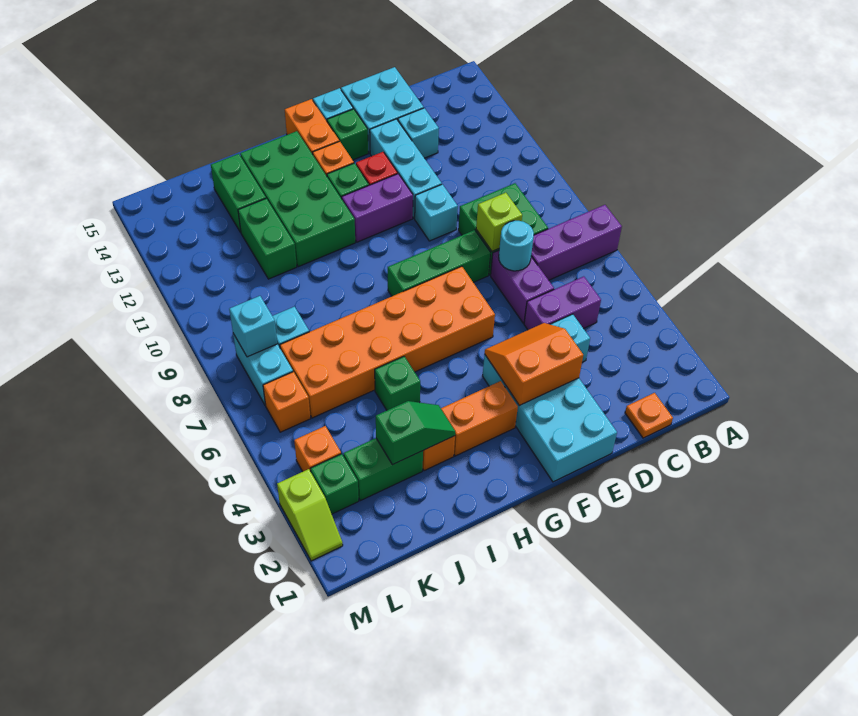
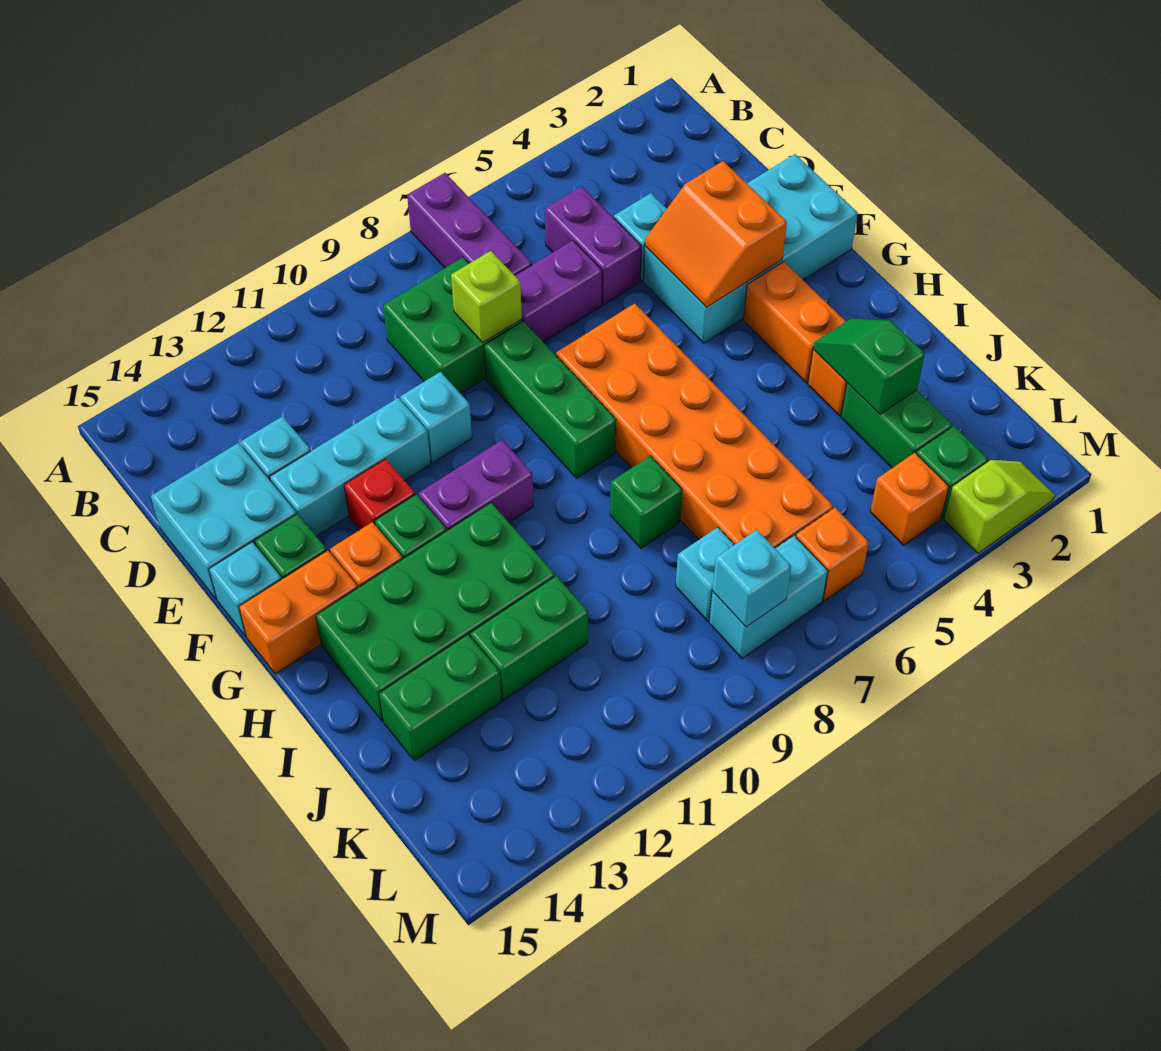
orange plate C1 level 1 -> none
cyan round brick D7 level 2 -> none
purple brick F11:G11 level 1 -> purple brick G10:G11 level 1
green brick I5 level 1 -> green brick I8 level 1

